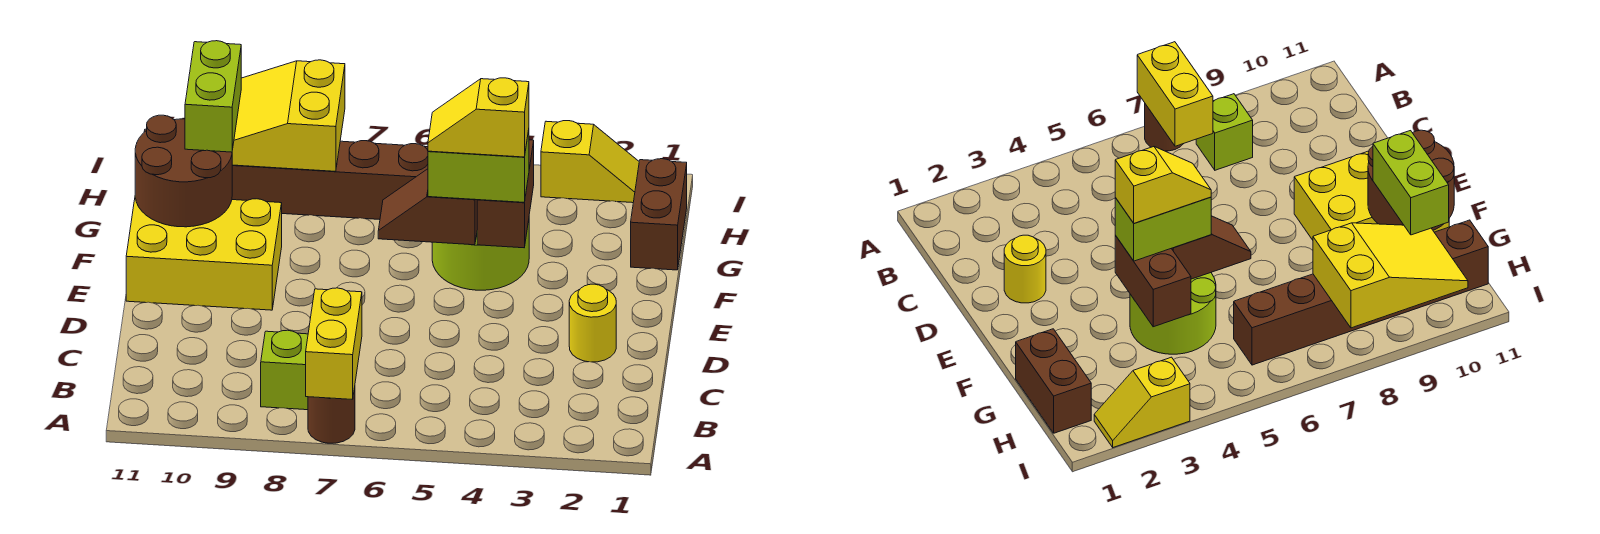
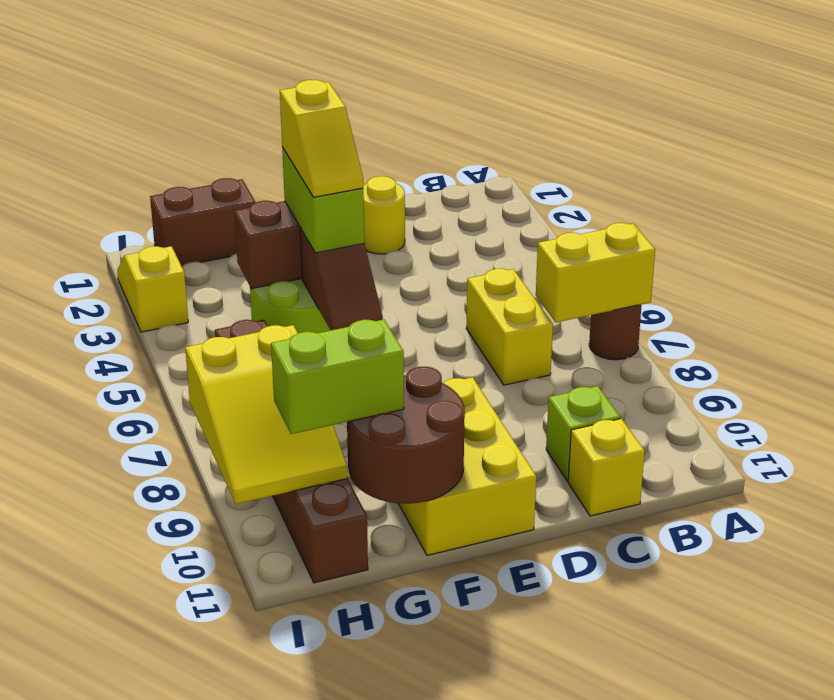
lime brick B8 level 1 -> lime brick C10 level 1
none -> yellow brick C6:C7 level 1
none -> yellow brick C11 level 1

